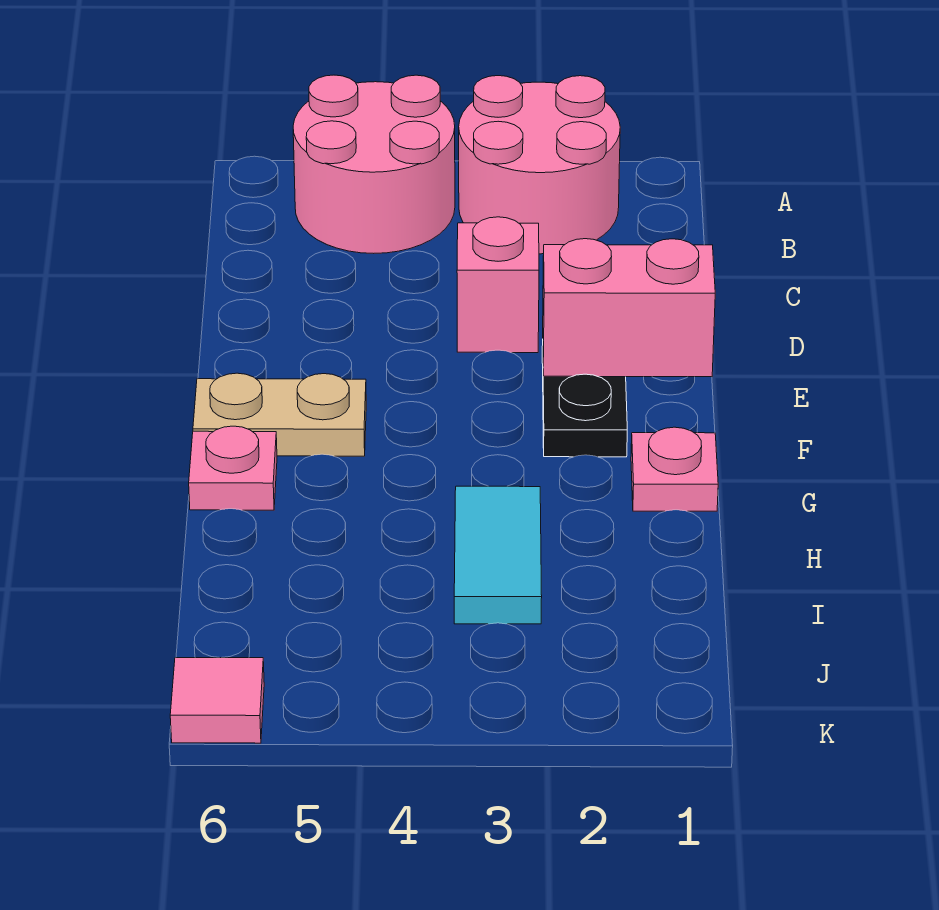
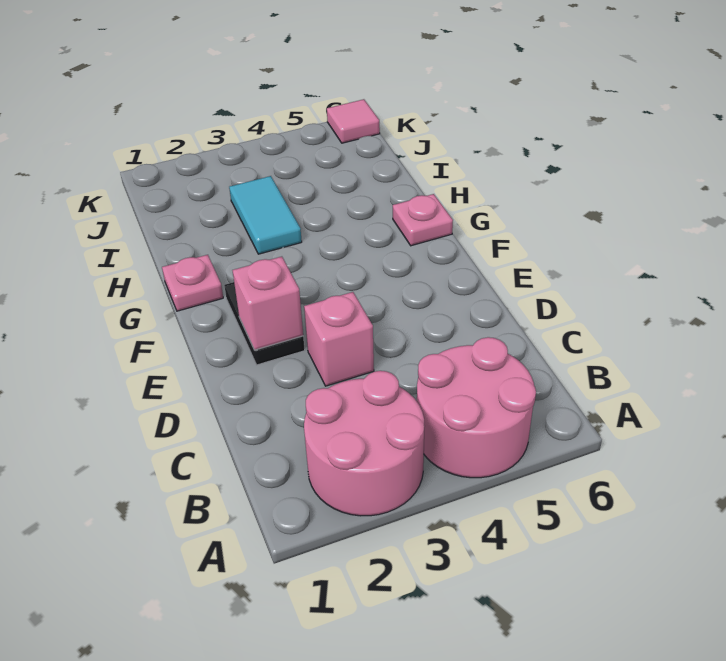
pink brick E1:E2 level 2 -> pink brick E2 level 2
tan plate F5:F6 level 1 -> none

